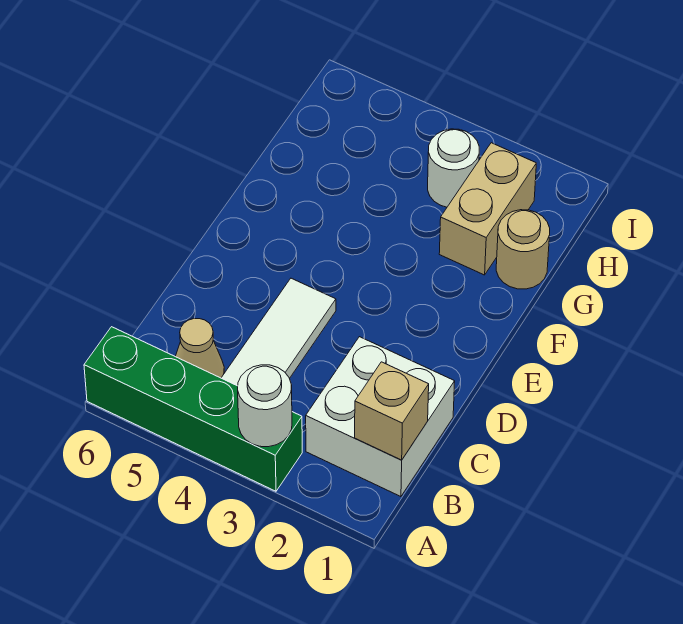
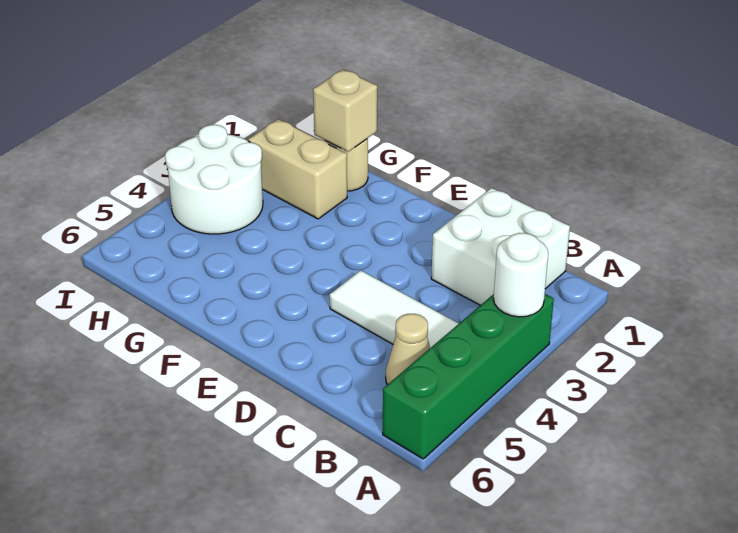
tan brick B1 level 2 -> tan brick G1 level 2
white round brick H3 level 1 -> white round brick H3:I4 level 1

